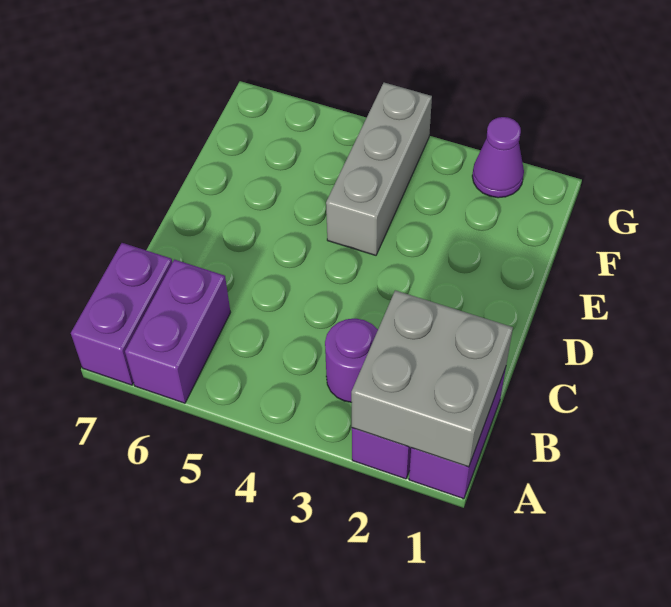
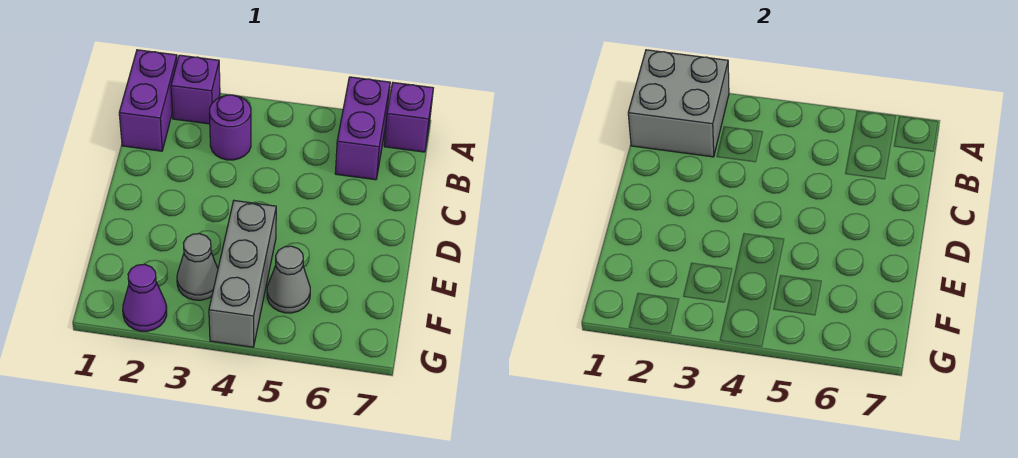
purple brick A7:B7 level 1 -> purple brick A7 level 1
none -> grey cone F3 level 1
none -> grey cone F5 level 1

